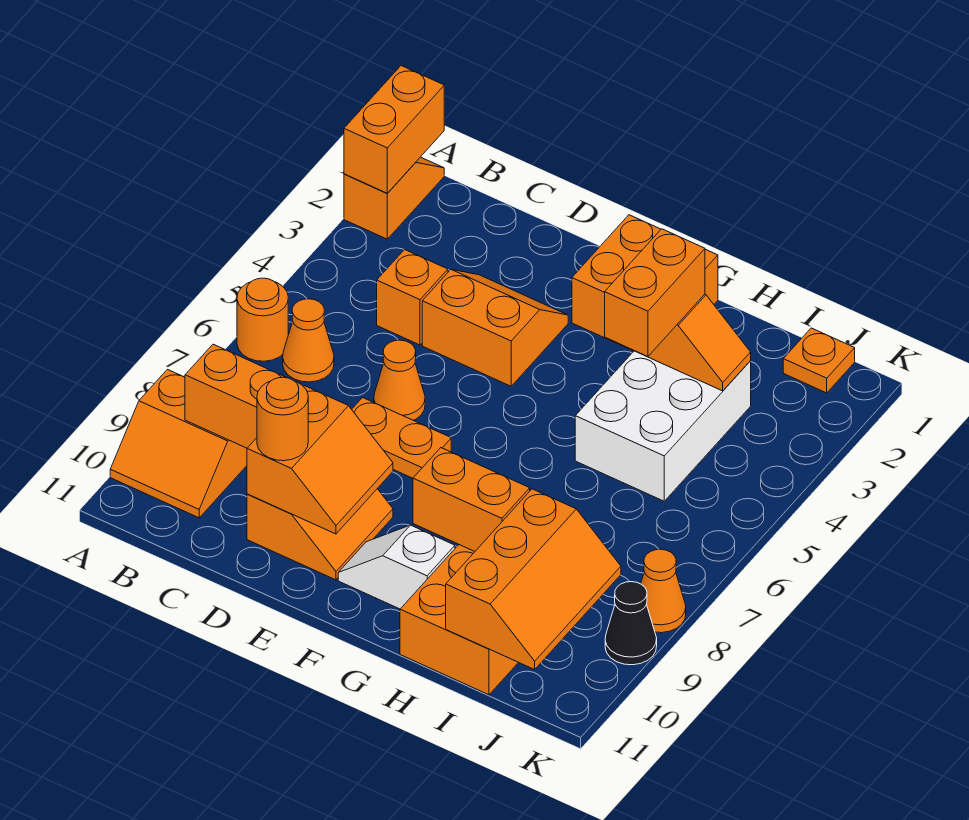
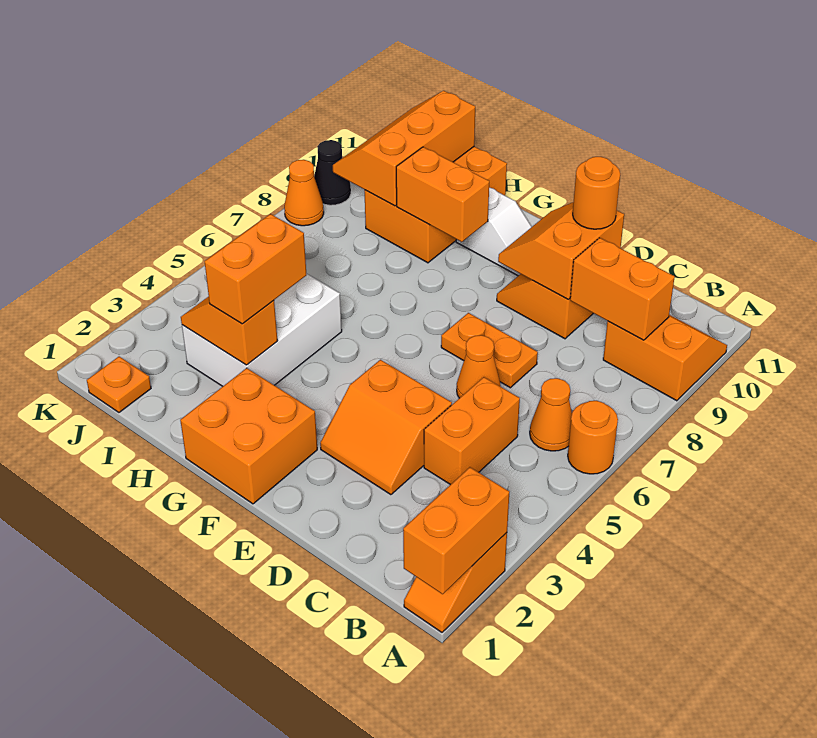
orange brick C4 level 1 -> orange brick C4:C5 level 1

